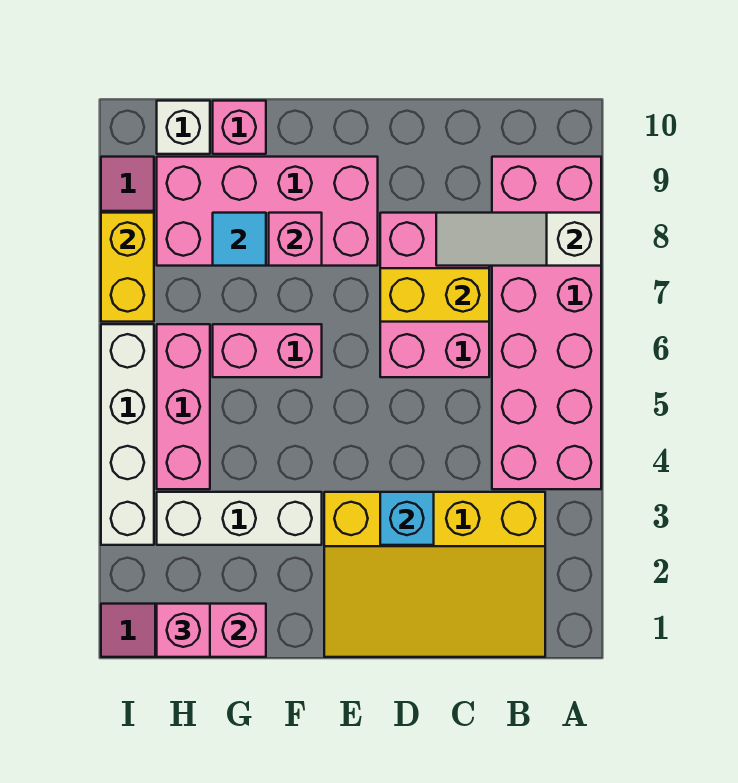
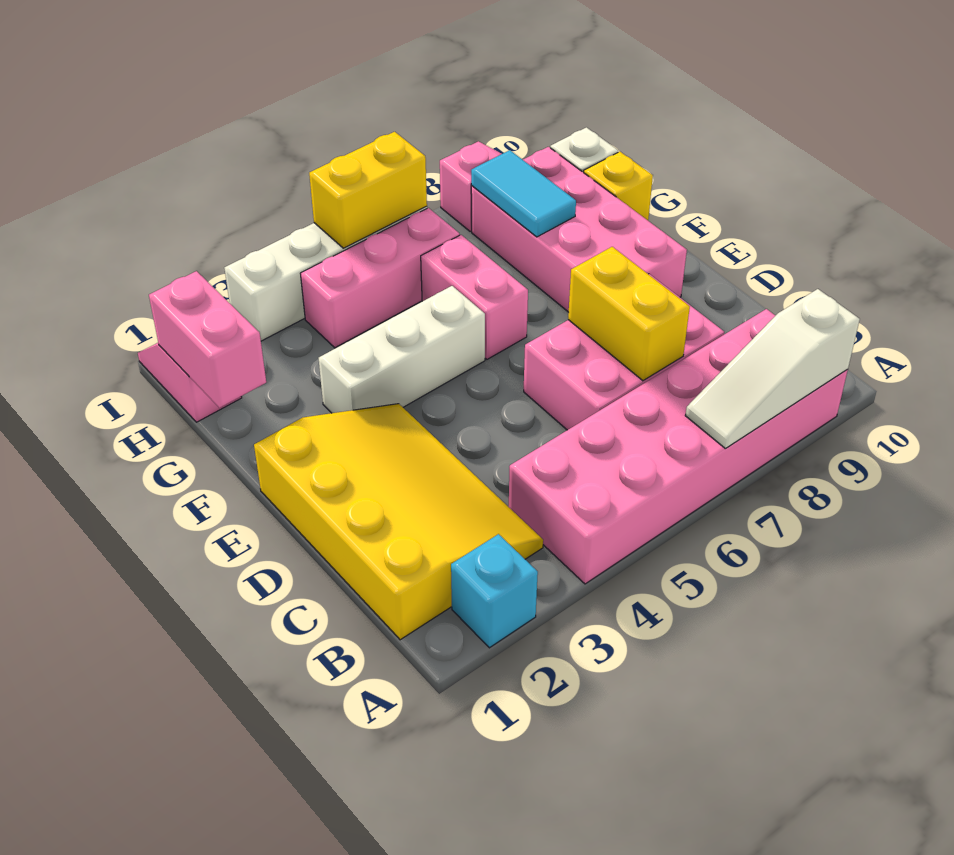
white slope A8:C8 level 2 top A -> white slope A7:A9 level 2 top 9
yellow slope B1:E3 level 1 top 3 -> yellow slope B1:E3 level 1 top 1
cyan brick D3 level 2 -> cyan brick A2 level 1
white brick F3:H3 level 1 -> white brick F3:F5 level 1
pink brick F8 level 2 -> none
cyan tile G8 level 2 -> cyan tile G8:H8 level 2
pink brick G10 level 1 -> yellow brick G10 level 1
pink brick H1 level 3 -> none
yellow brick I7:I8 level 2 -> yellow brick I5:I6 level 2

